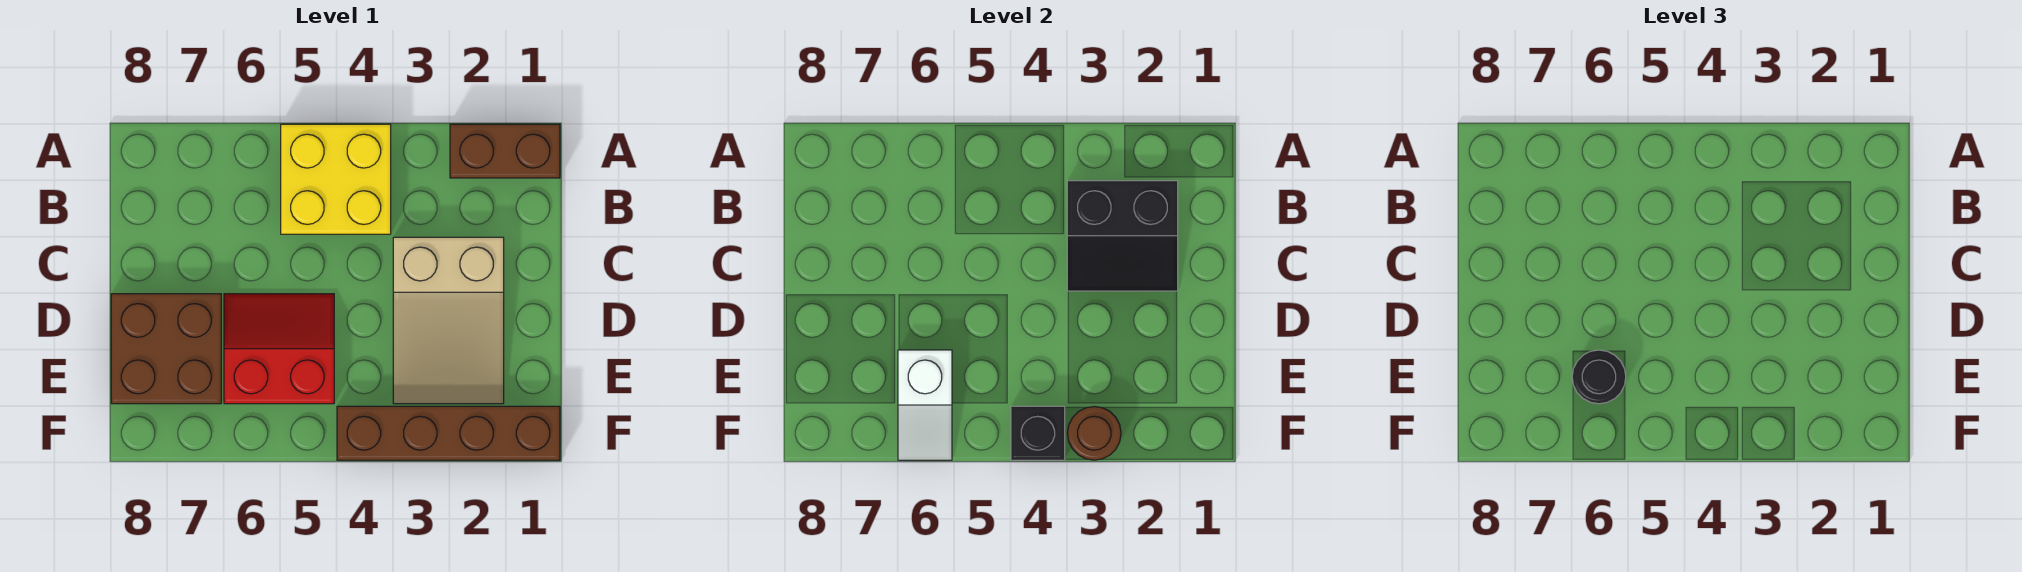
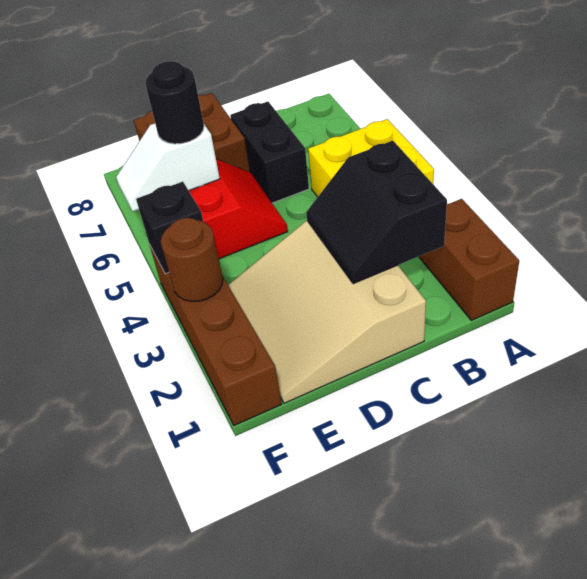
tan slope C2:E3 level 1 top C -> tan slope C1:E3 level 1 top C
none -> black brick C6:C7 level 1

